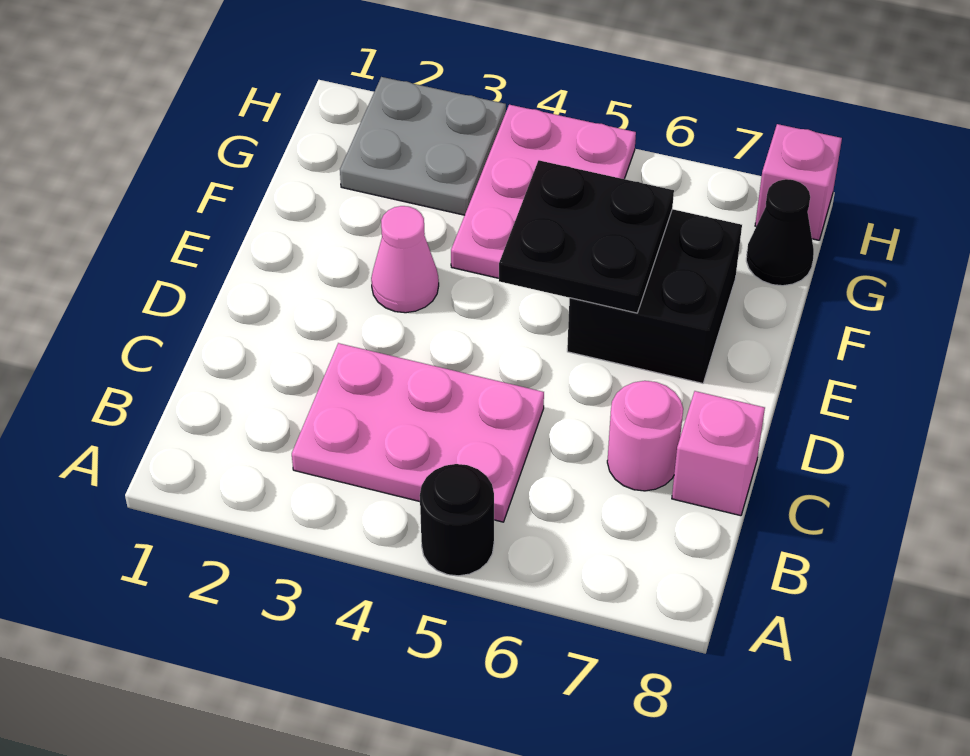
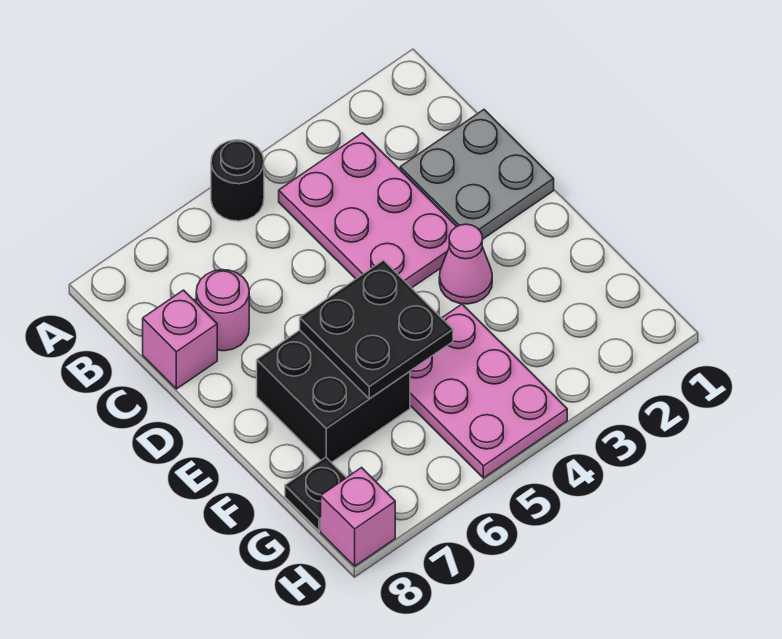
pink plate B3:C5 level 1 -> pink plate B3:D4 level 1
grey plate G2:H3 level 1 -> grey plate C1:D2 level 1
black cone G8 level 1 -> black plate G8 level 1

